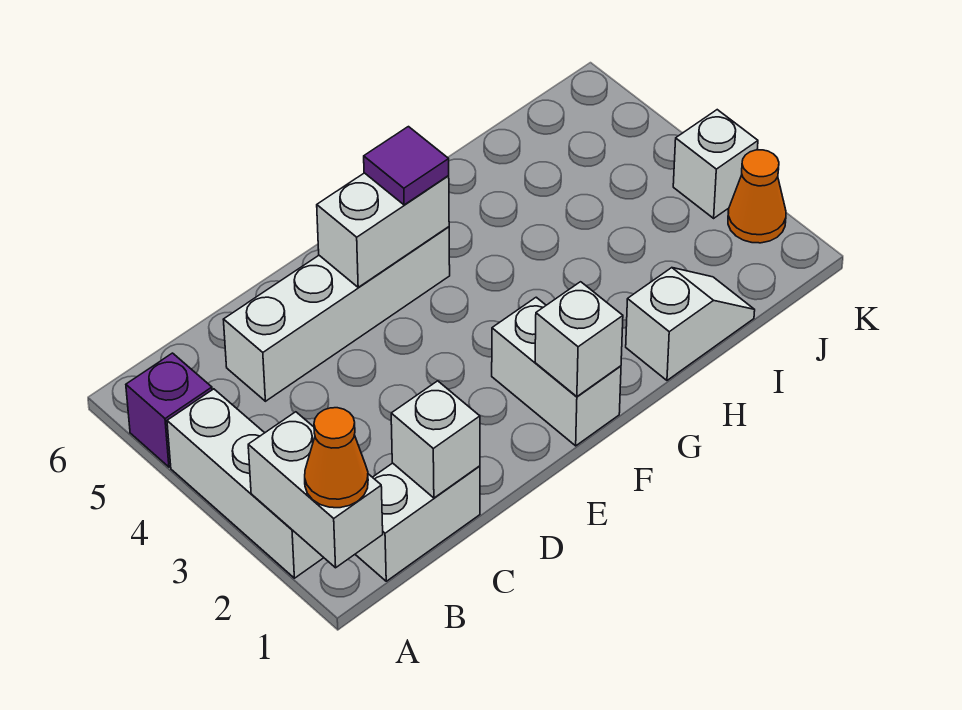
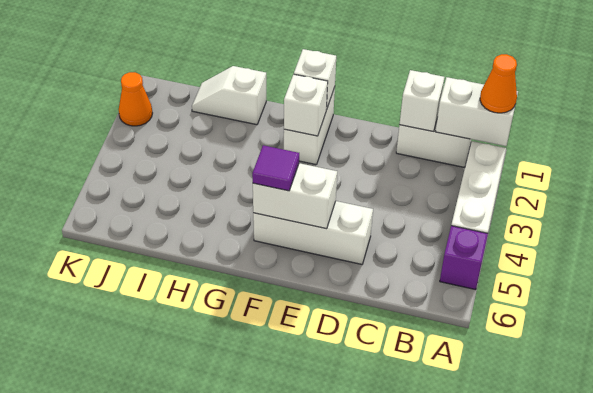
white brick A1:A2 level 2 -> white brick A1:B1 level 2
white brick C5:F5 level 1 -> white brick D5:F5 level 1
white brick K3 level 1 -> white brick F2 level 2

